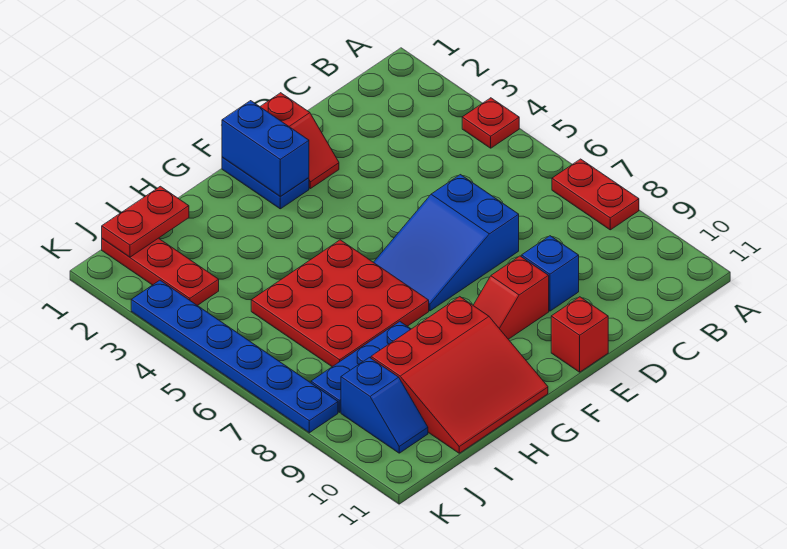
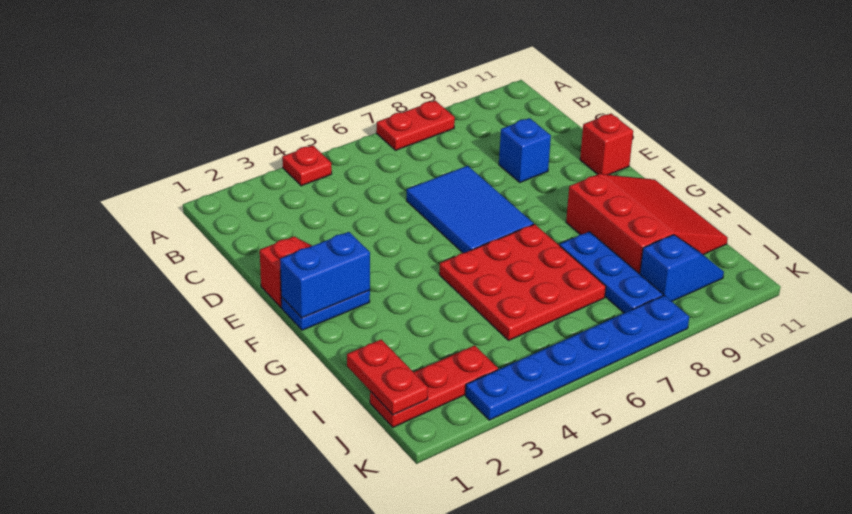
blue slope D6:F7 level 1 top D -> blue tile D6:F7 level 1
red slope E9:F9 level 1 top E -> none

